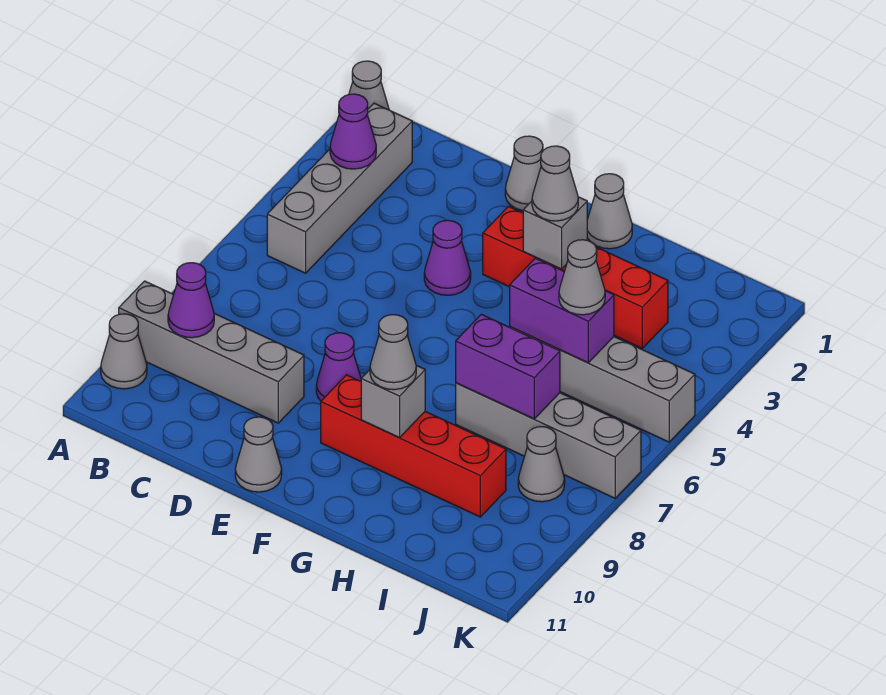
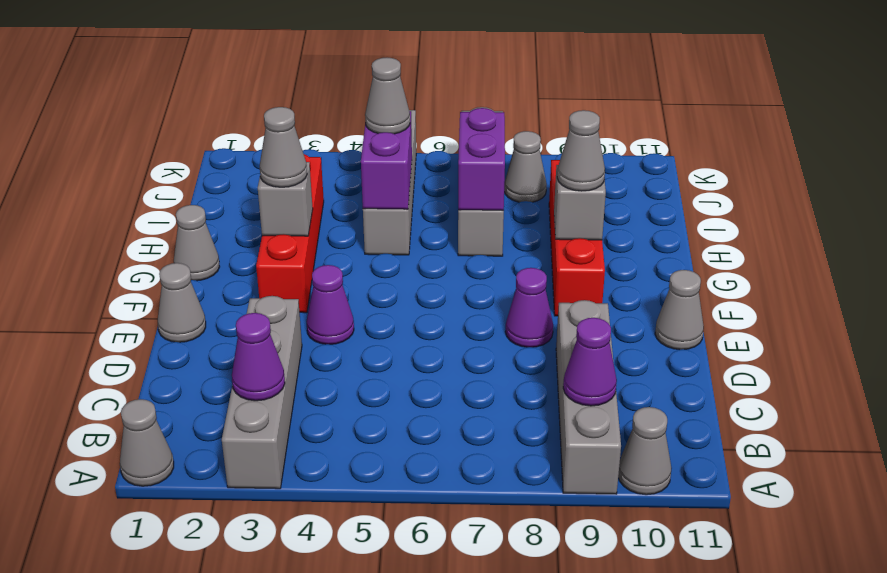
grey brick B2:B5 level 1 -> grey brick A3:D3 level 1

